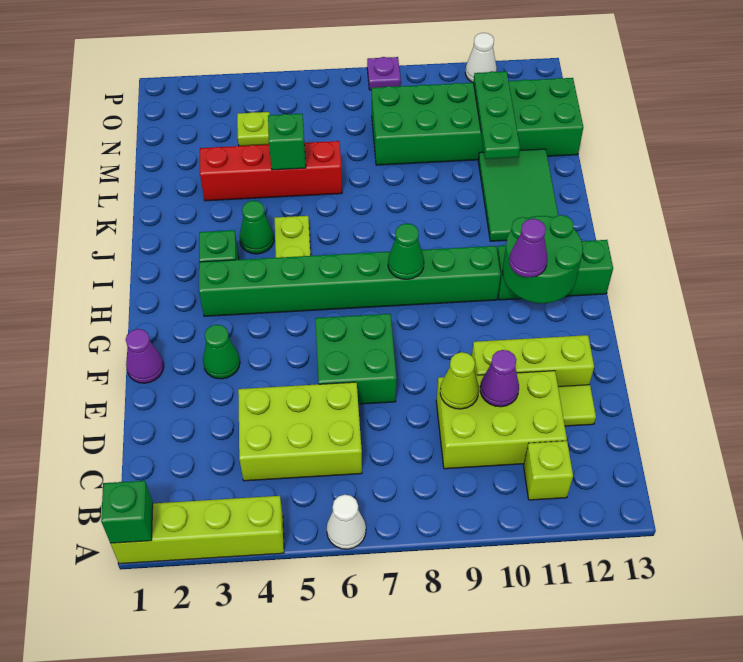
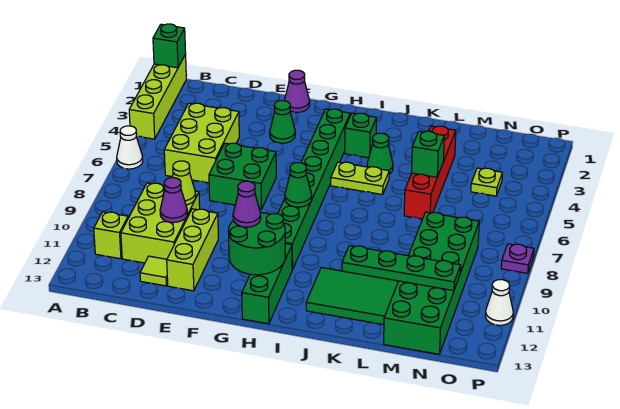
green plate L11:N11 level 2 -> green plate K11:N11 level 2

